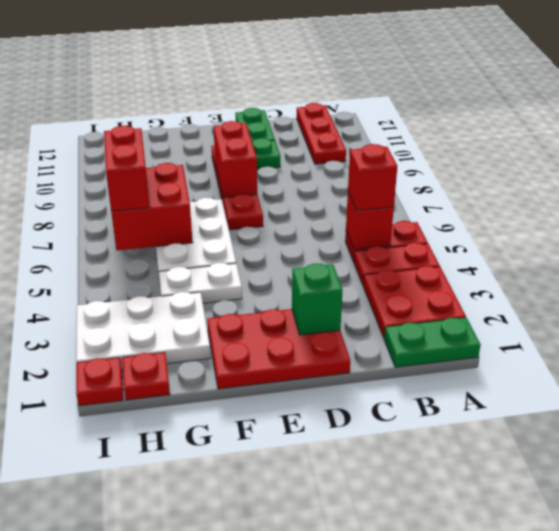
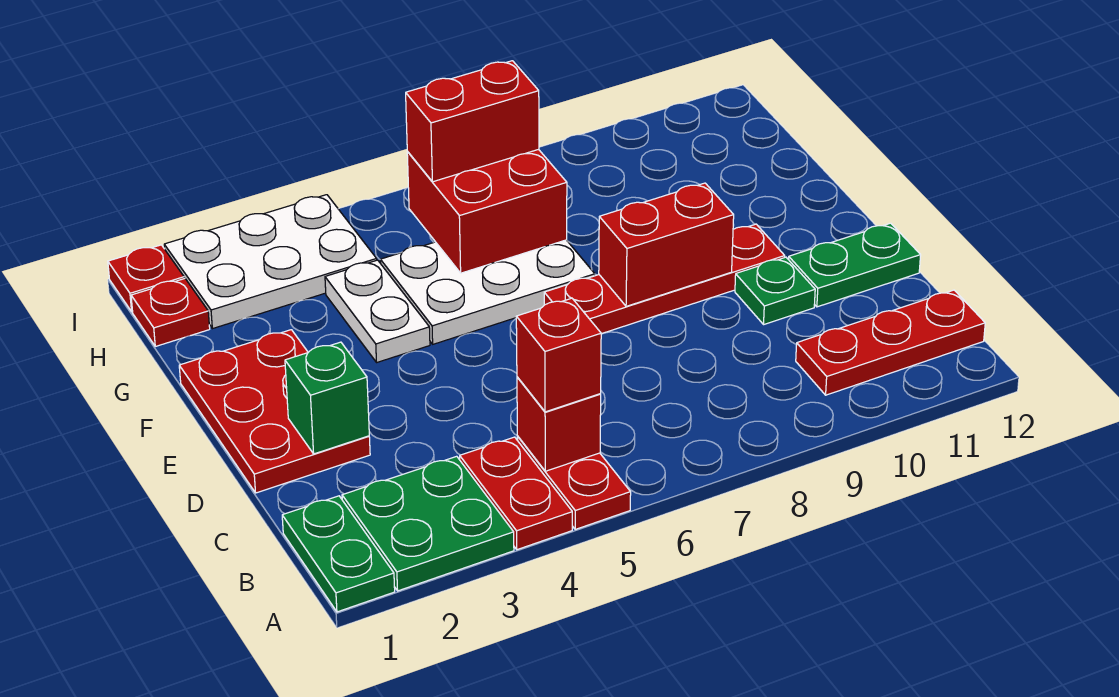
red plate A2:B3 level 1 -> green plate A2:B3 level 1
white plate G2:I3 level 1 -> white plate H2:I4 level 1

